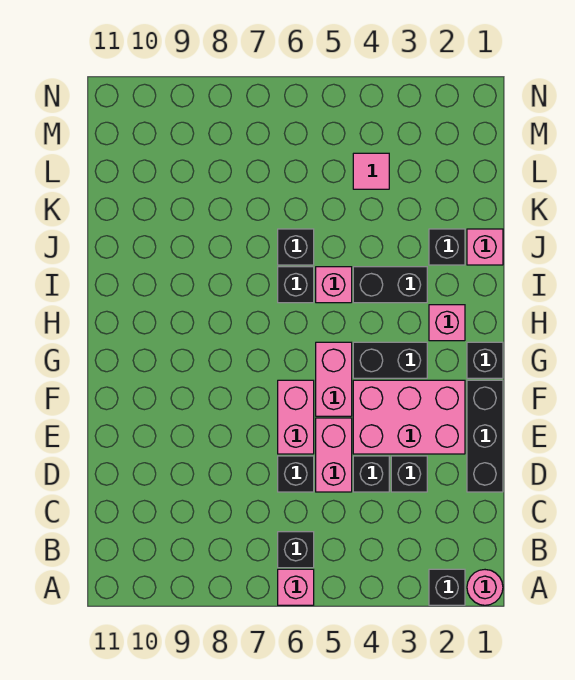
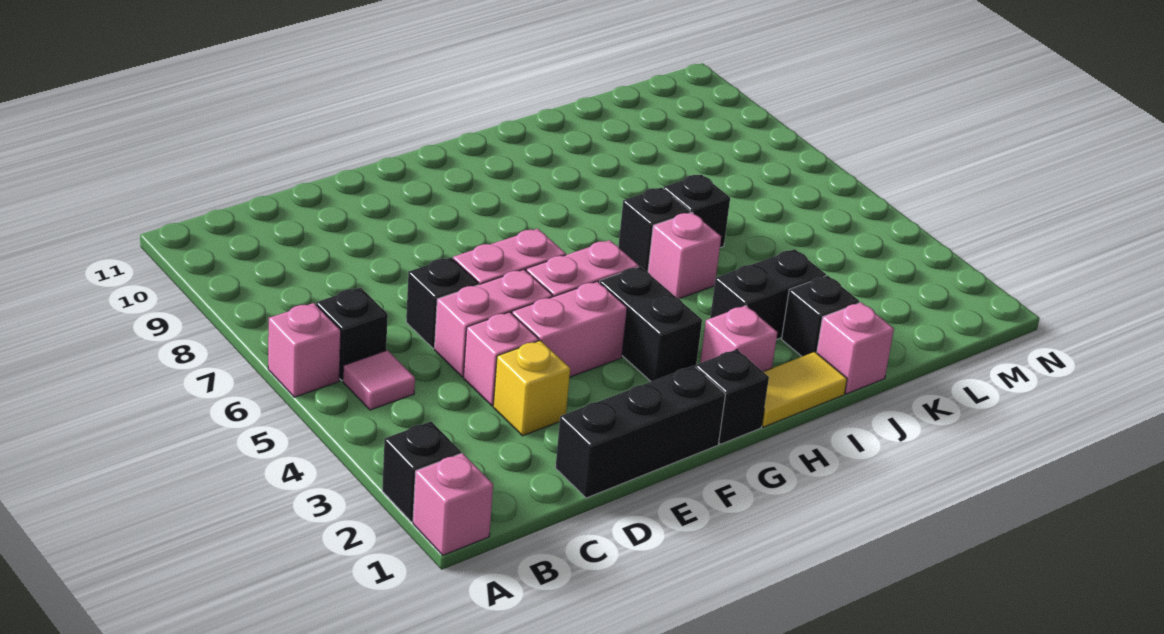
pink round brick A1 level 1 -> pink brick A1 level 1
black brick D3 level 1 -> yellow brick D3 level 1
black brick D4 level 1 -> pink brick D4 level 1
pink brick E2:F4 level 1 -> pink brick E4:F4 level 1
none -> yellow tile H1:I1 level 1
black brick I3:I4 level 1 -> black brick I3:J3 level 1
pink tile L4 level 1 -> pink tile B5 level 1

